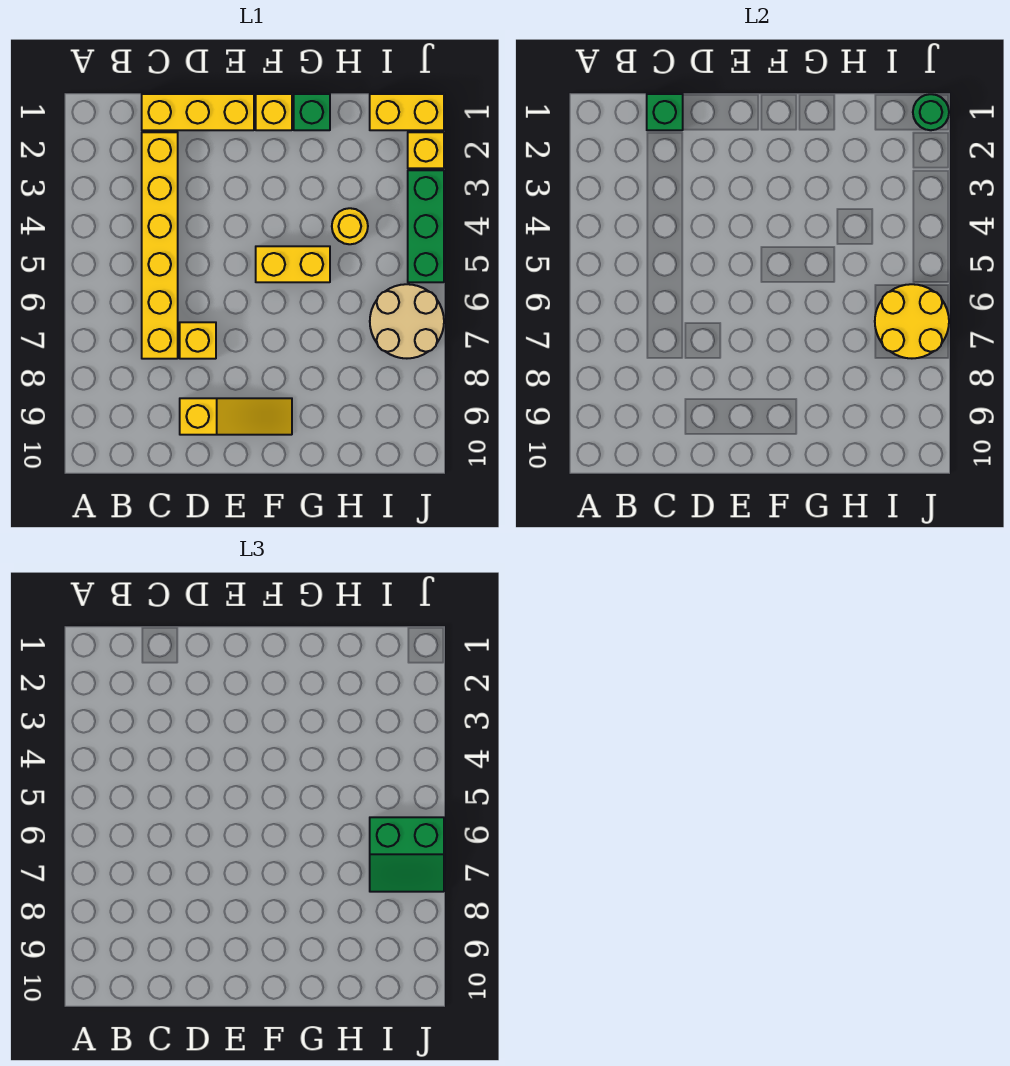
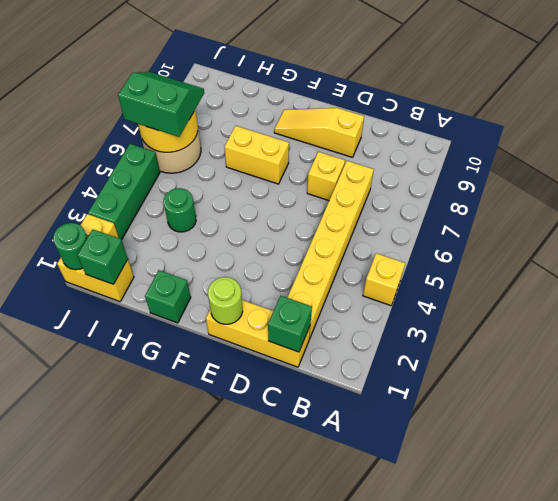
none -> lime round brick E1 level 2
yellow brick F1 level 1 -> yellow brick A4 level 1
yellow brick F5:G5 level 1 -> yellow brick F7:G7 level 1
yellow round brick H4 level 1 -> green round brick H4 level 1
none -> green brick I1 level 2

